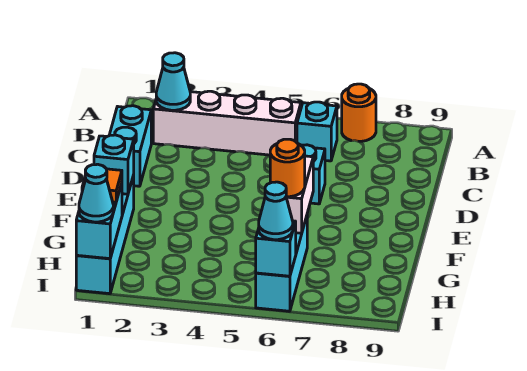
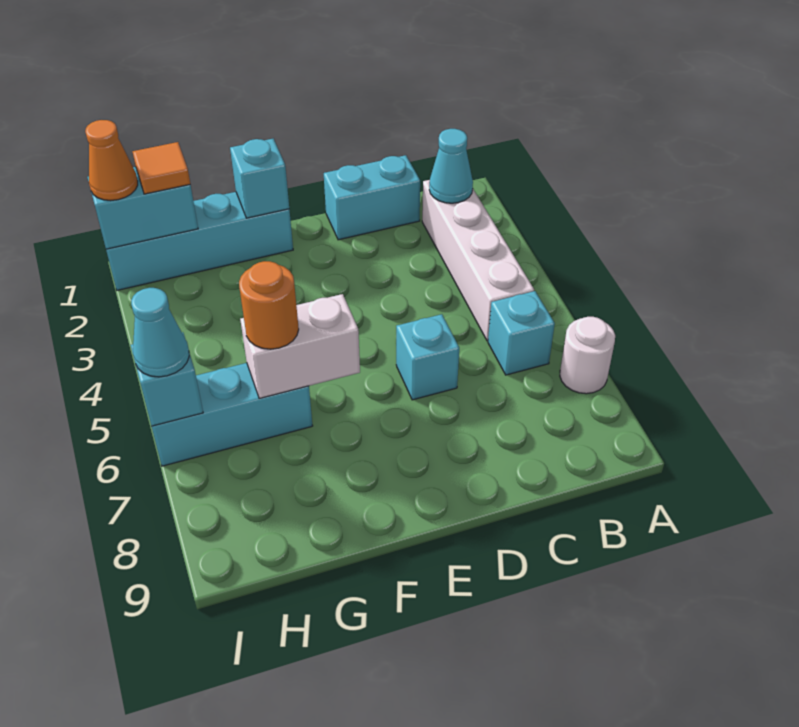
orange round brick A7 level 1 -> white round brick A7 level 1
cyan cone I1 level 3 -> orange cone I1 level 3

